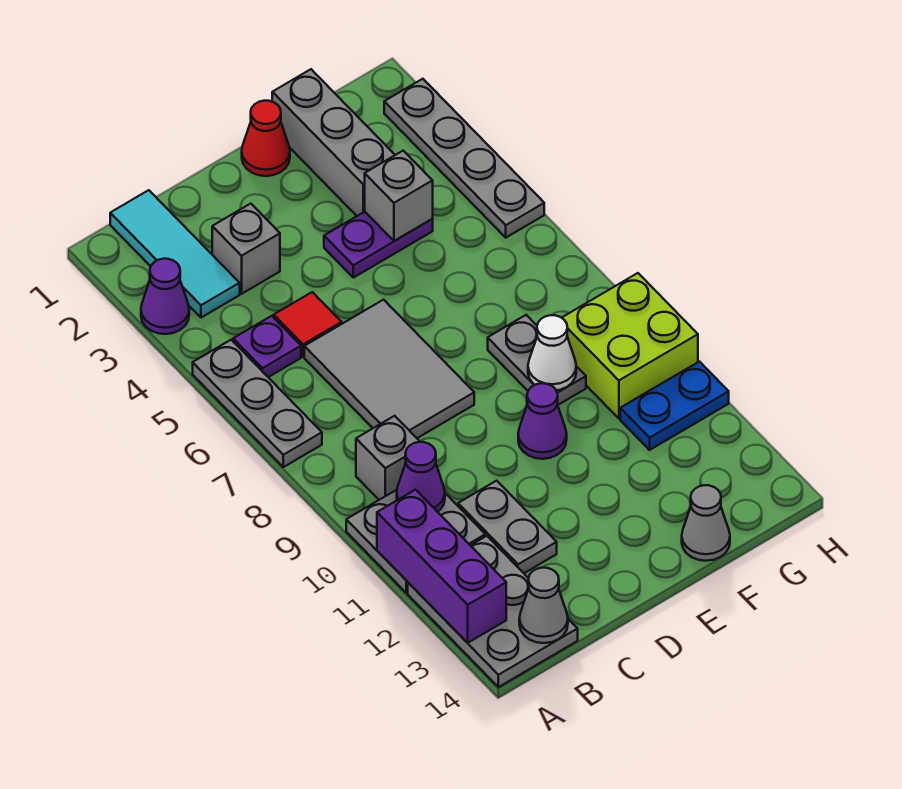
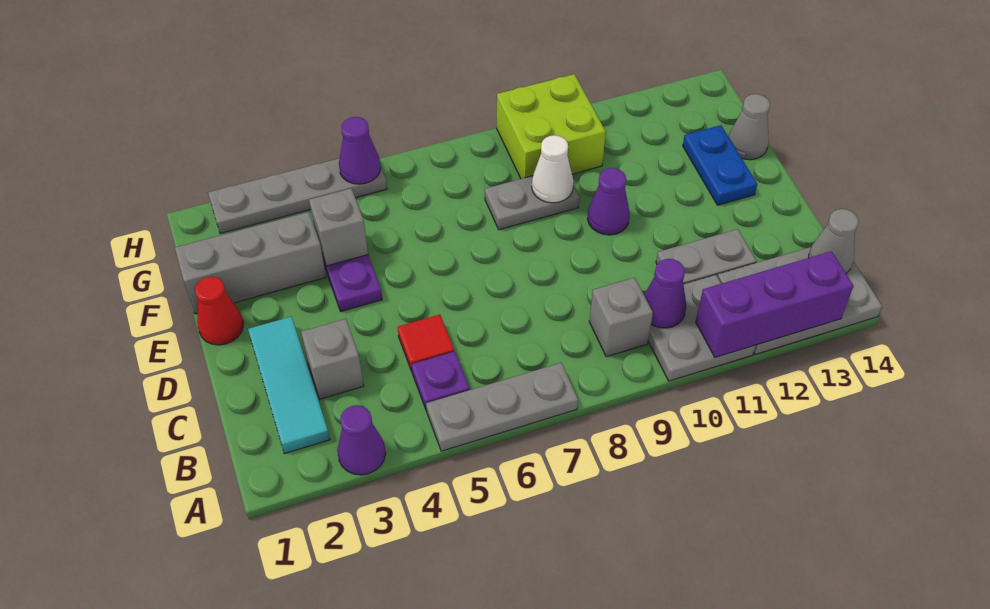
cyan tile B1:B3 level 1 -> cyan tile B2:D2 level 1
grey tile C6:D8 level 1 -> none
blue plate G11:H11 level 1 -> blue plate E13:F13 level 1
none -> purple cone H5 level 2

